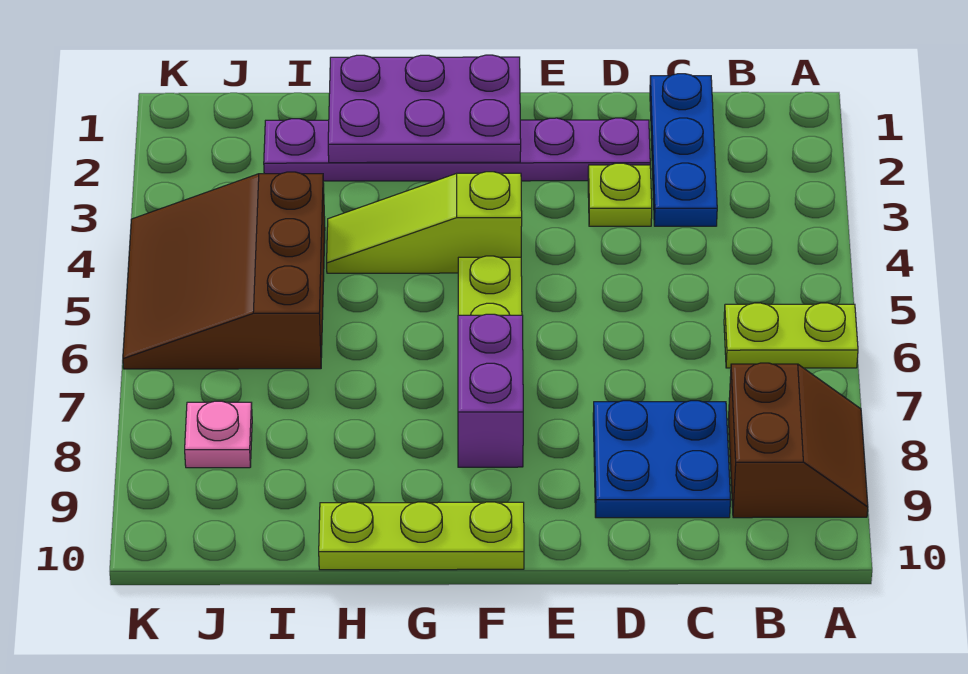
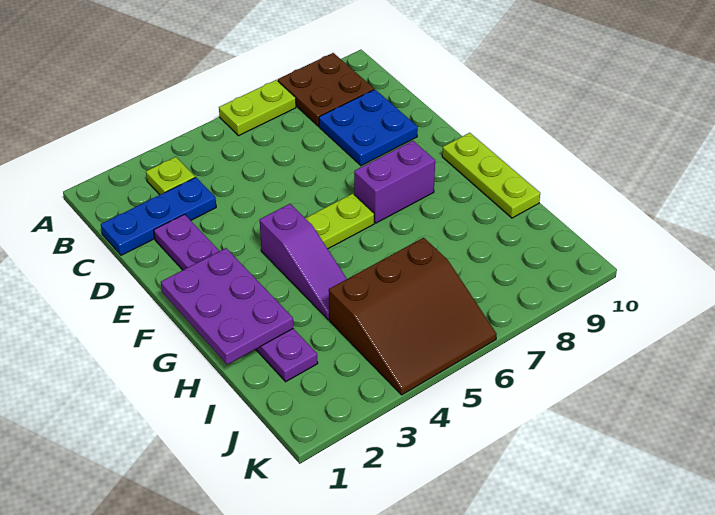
lime plate A6:B6 level 1 -> lime plate A6:A7 level 1
brown slope A8:B9 level 1 top B -> brown plate A8:B9 level 1
lime plate D3 level 1 -> lime plate B3 level 1
lime slope F4:H4 level 1 top F -> purple slope F4:H4 level 1 top F
pink plate J8 level 1 -> none

